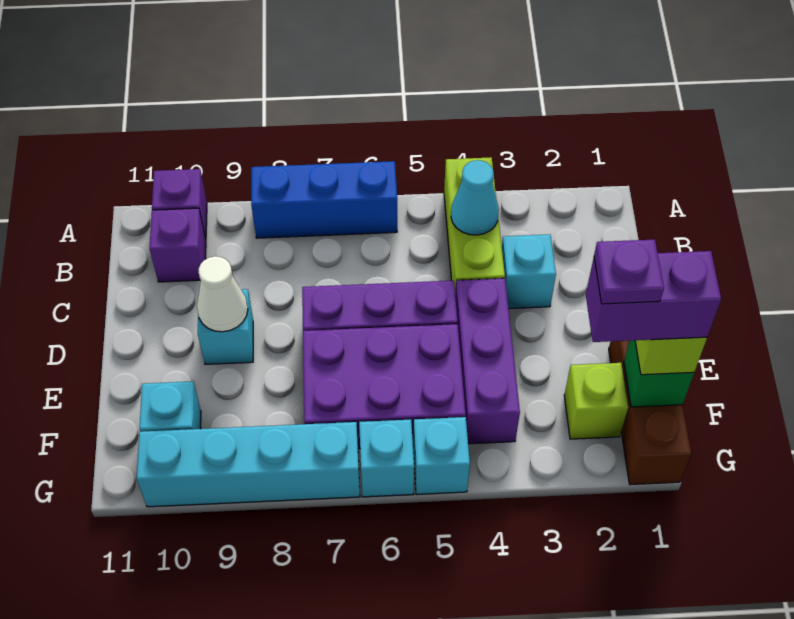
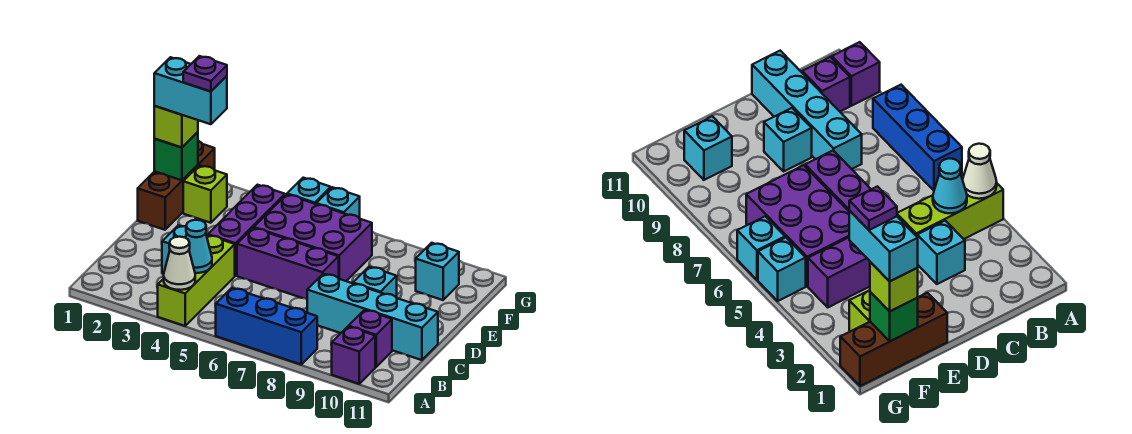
white cone D9 level 2 -> white cone A4 level 2
purple brick F1:F2 level 4 -> cyan brick F1:F2 level 4
cyan brick G7:G10 level 1 -> cyan brick C8:C11 level 1

